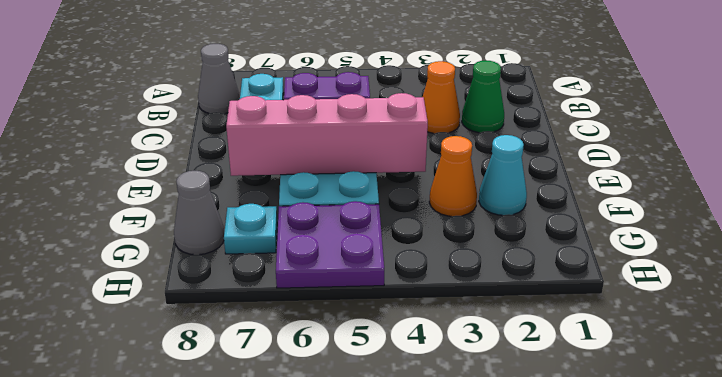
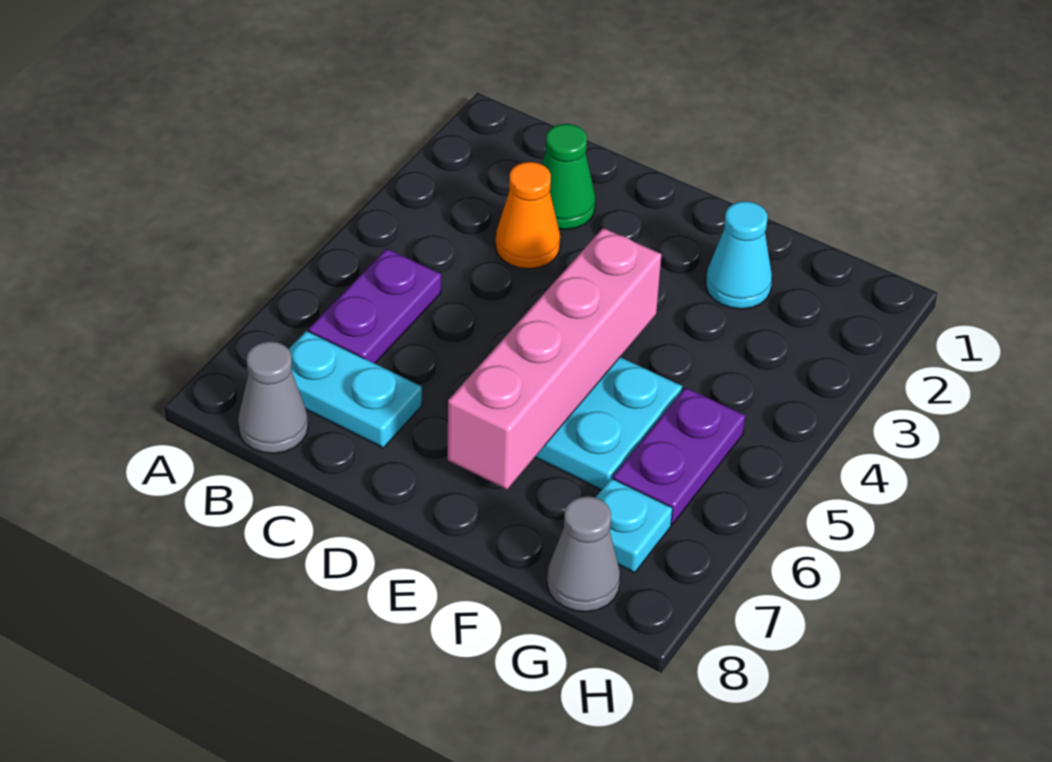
orange cone F3 level 1 -> none
purple plate G5:H6 level 1 -> purple plate G5:G6 level 1

